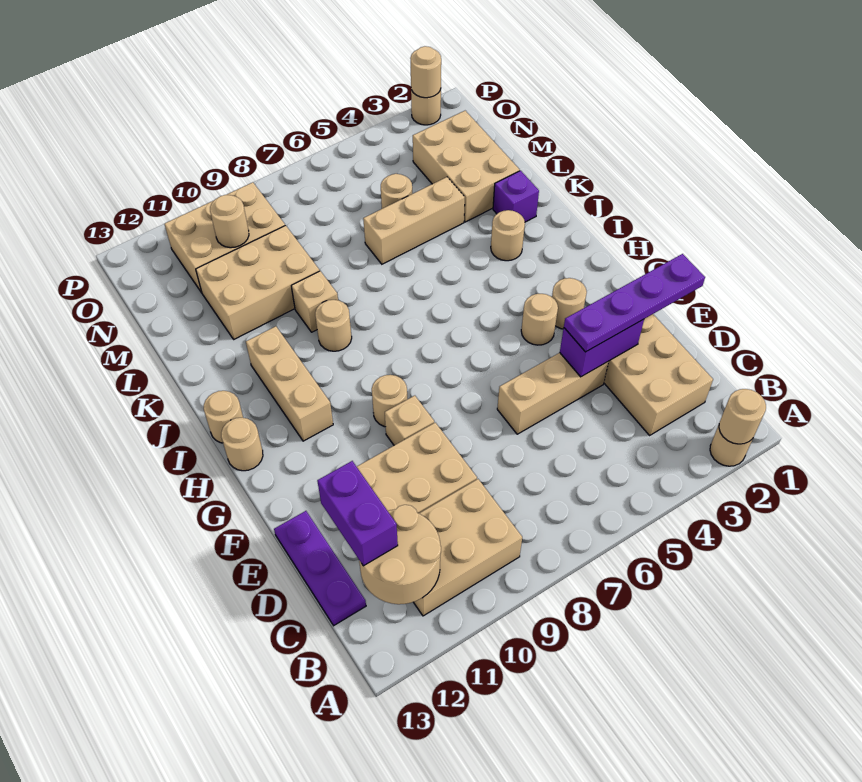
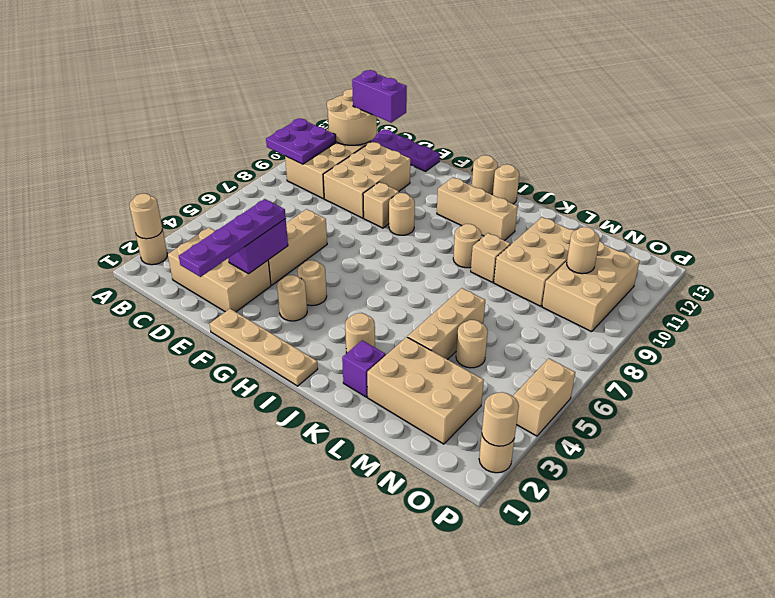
none -> purple plate A9:B10 level 2
none -> tan plate F1:I1 level 1
none -> tan brick P4:P5 level 1

